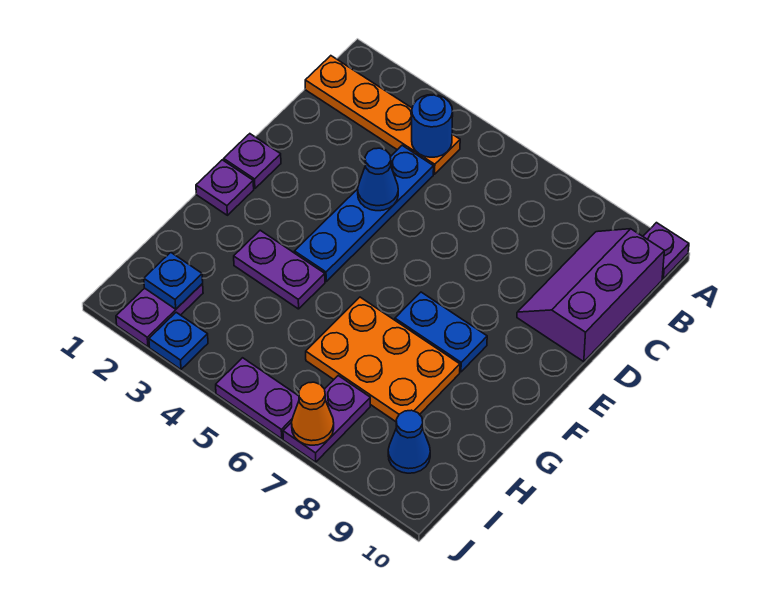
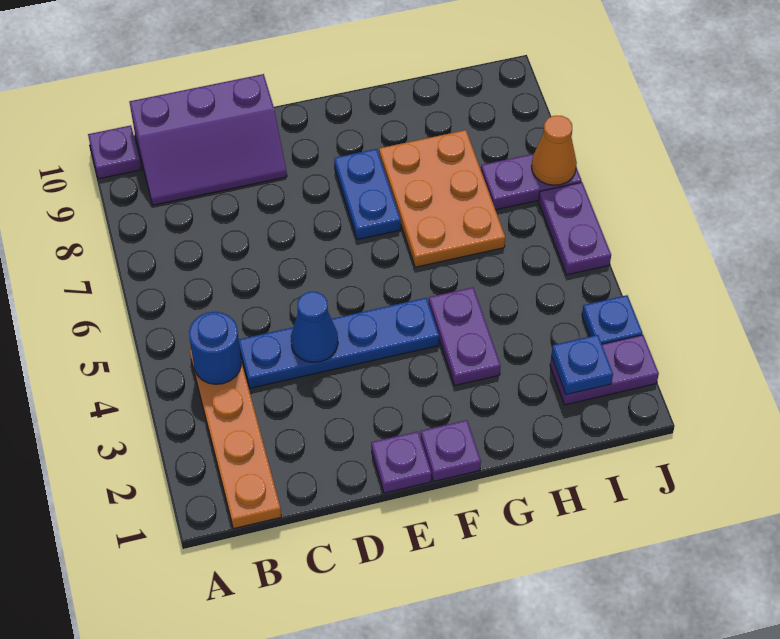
blue cone I9 level 1 -> none

